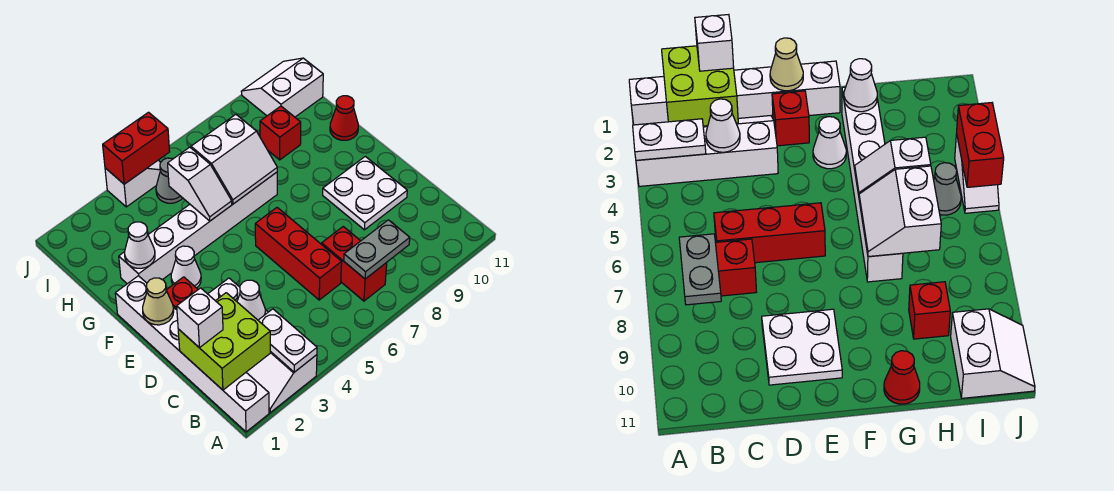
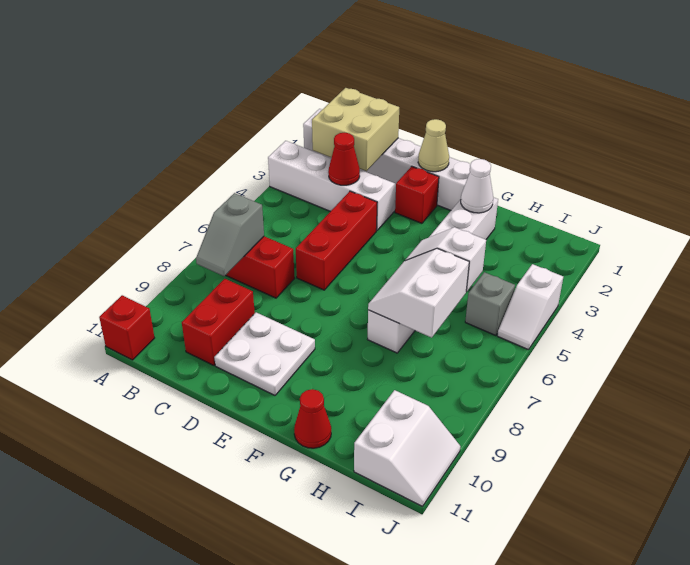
white plate A3:B3 level 2 -> none
lime brick B1:C2 level 2 -> tan brick B1:C2 level 2
grey plate B7:B8 level 2 -> grey slope B7:B8 level 2 top 7
white brick C1 level 3 -> none
white cone C3 level 2 -> red cone C3 level 2
red brick C6:E6 level 1 -> red brick D4:D6 level 1
white cone F3 level 1 -> none
red brick H9 level 1 -> red brick A11 level 1
grey cone I5 level 1 -> grey brick I5 level 1
red brick J4:J5 level 2 -> red brick C9:C10 level 1

